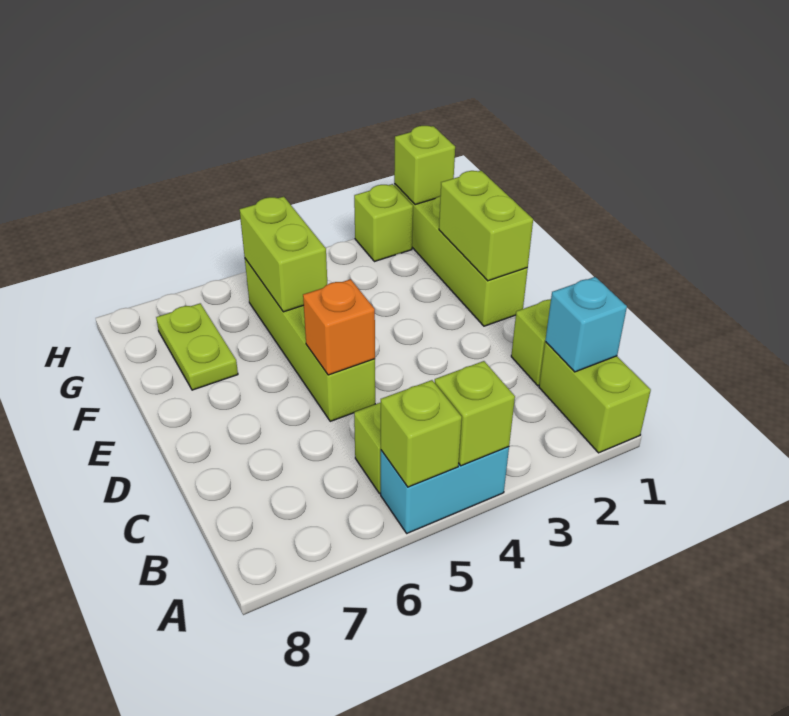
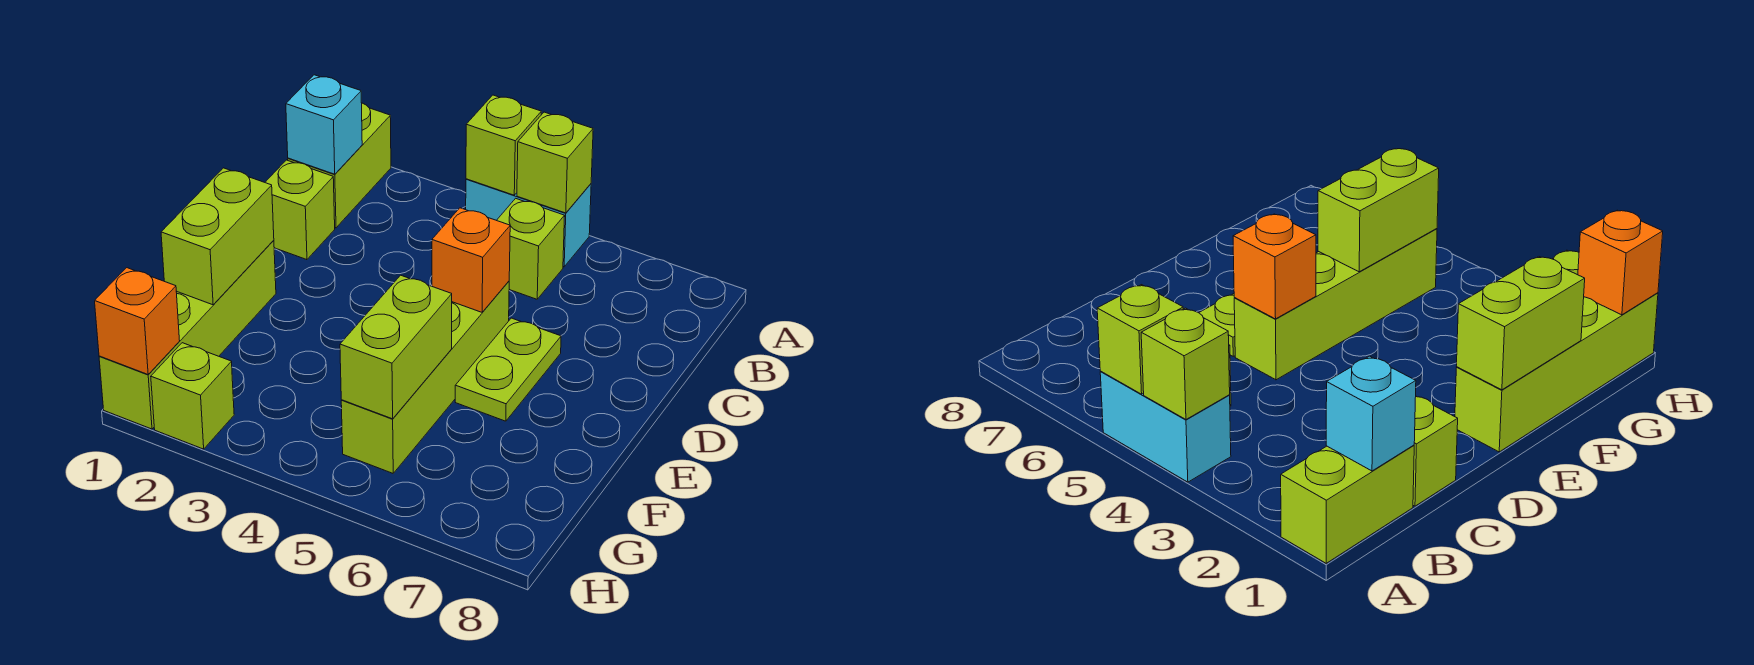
lime plate F7:G7 level 1 -> lime plate D6:E6 level 1
lime brick H1 level 2 -> orange brick H1 level 2

